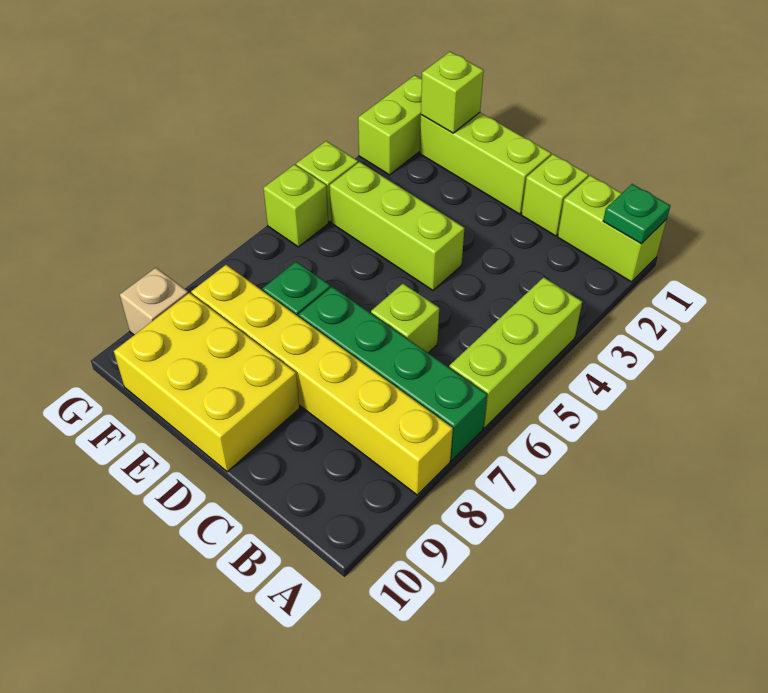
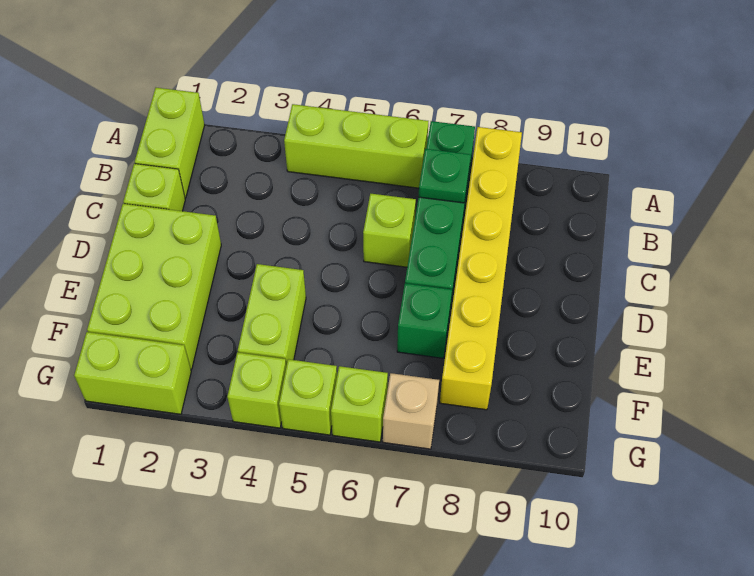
green plate A1 level 2 -> green plate B7 level 2
lime brick D1:F1 level 1 -> lime brick D1:F2 level 1
lime brick D4:F4 level 1 -> lime brick E4:F4 level 1
yellow brick D9:F10 level 1 -> none
lime brick F1 level 2 -> lime brick G6 level 1
tan brick G9 level 1 -> tan brick G7 level 1

